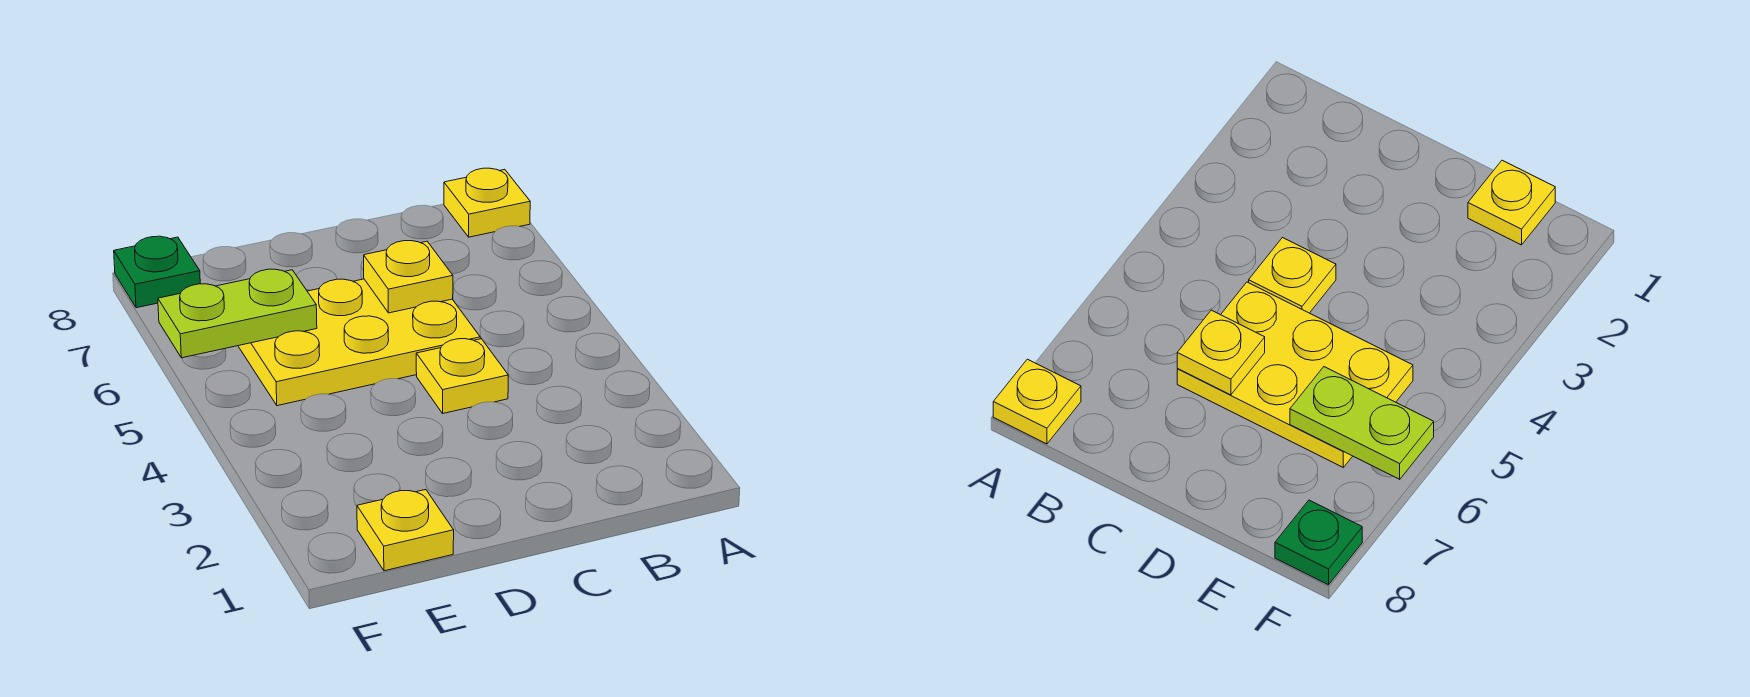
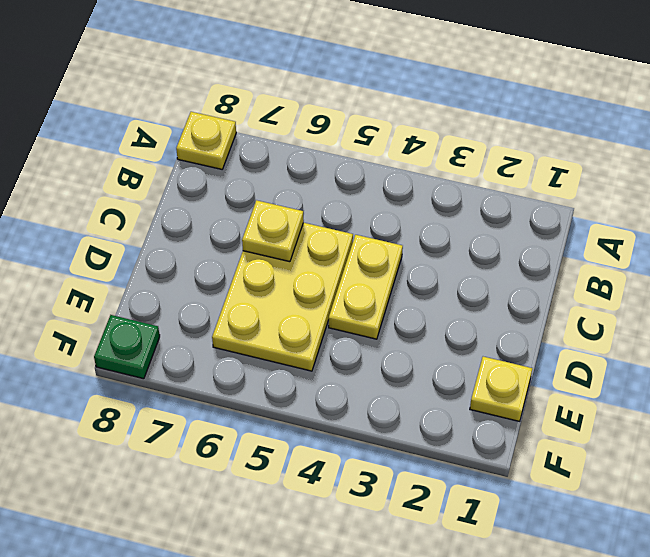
yellow plate C4 level 1 -> yellow plate C4:D4 level 1
lime plate E6:F6 level 2 -> none

